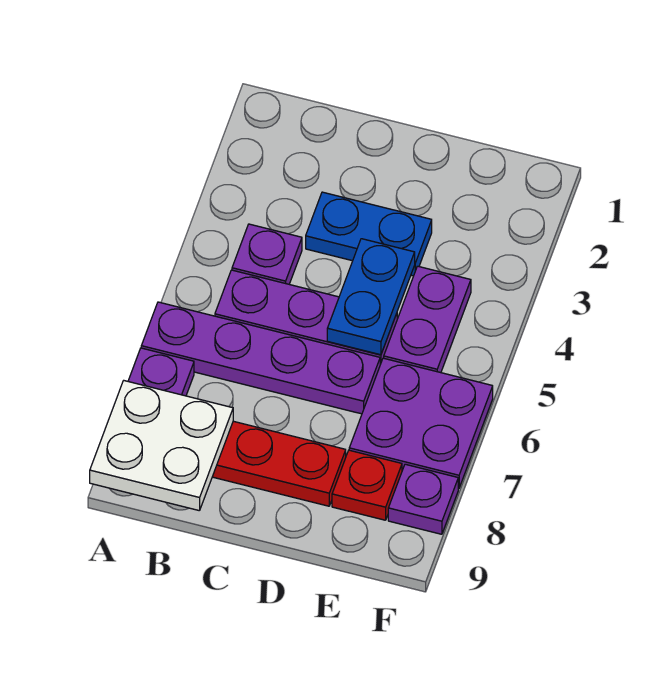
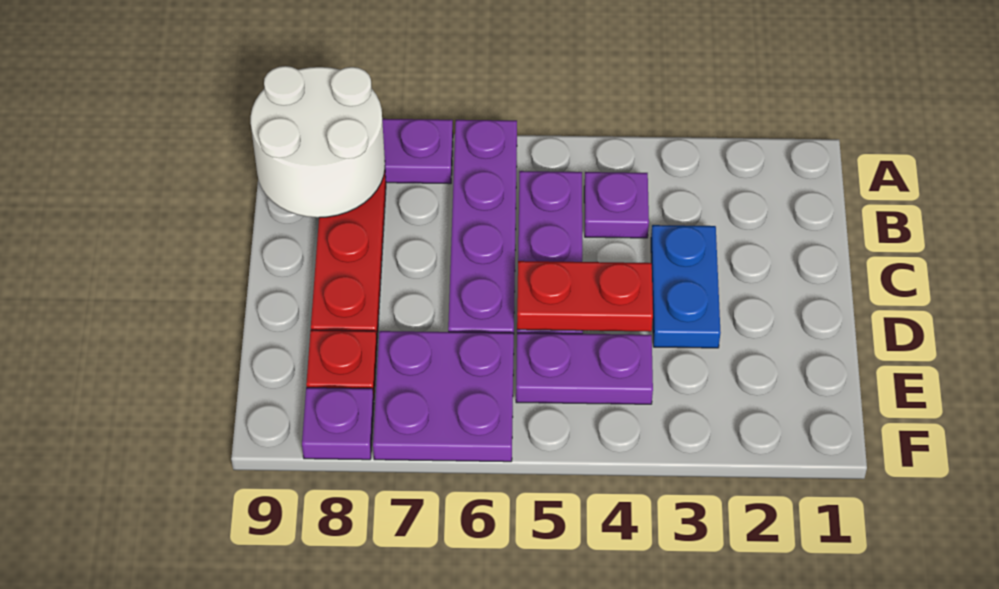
white plate A8:B9 level 2 -> white round brick A8:B9 level 2
blue plate D4:D5 level 2 -> red plate D4:D5 level 2

